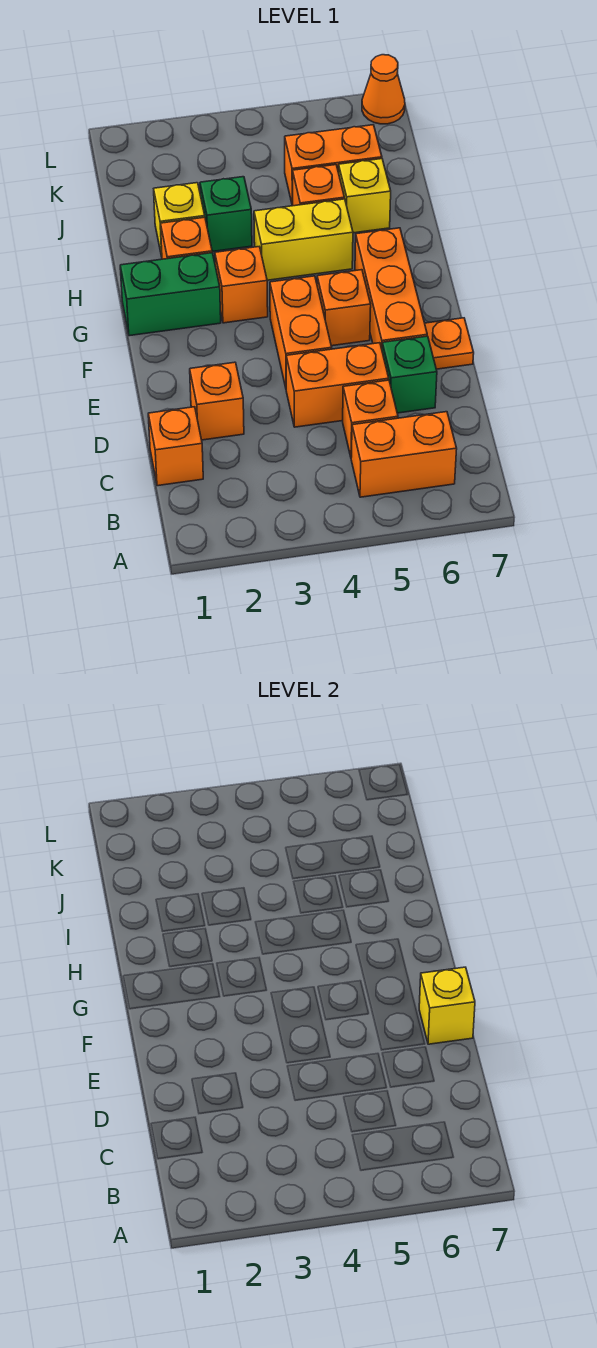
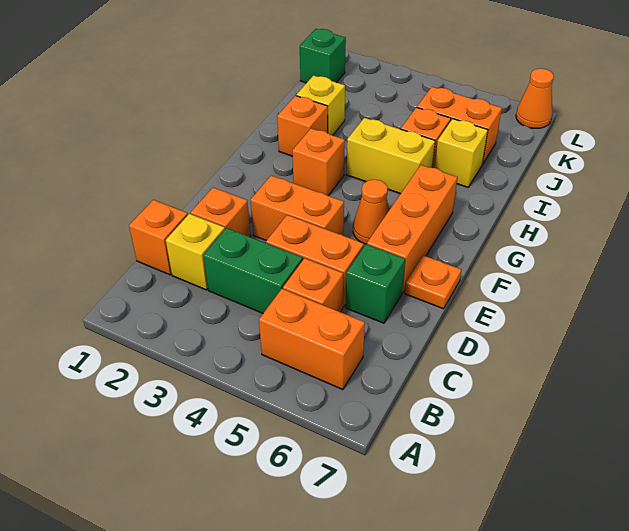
orange brick E4:F4 level 1 -> orange brick E3:E4 level 1
yellow brick E7 level 2 -> yellow brick C2 level 1
orange brick F5 level 1 -> orange cone F5 level 1
green brick G1:G2 level 1 -> green brick C3:C4 level 1
green brick I3 level 1 -> green brick K1 level 1

